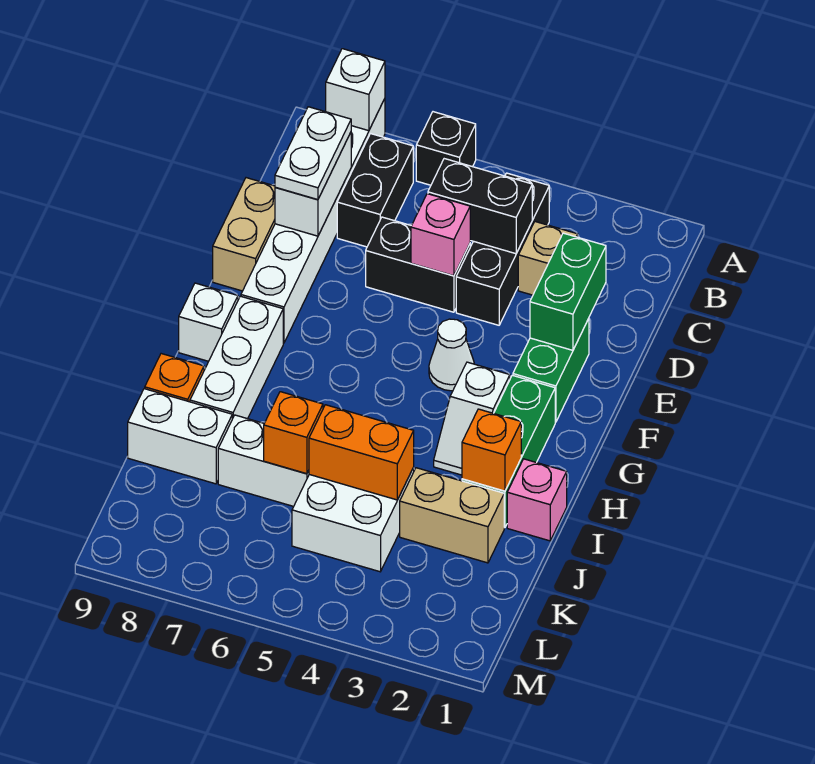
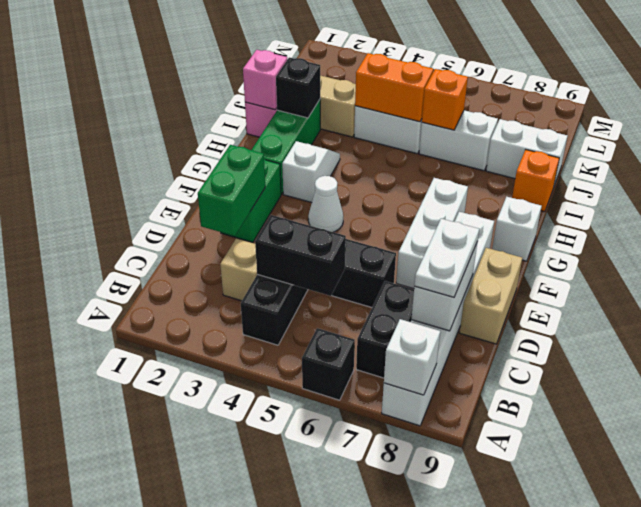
pink brick D5 level 2 -> pink brick I1 level 2
white brick G8:I8 level 1 -> white brick E7:G7 level 1
orange brick I2 level 2 -> black brick I2 level 2

